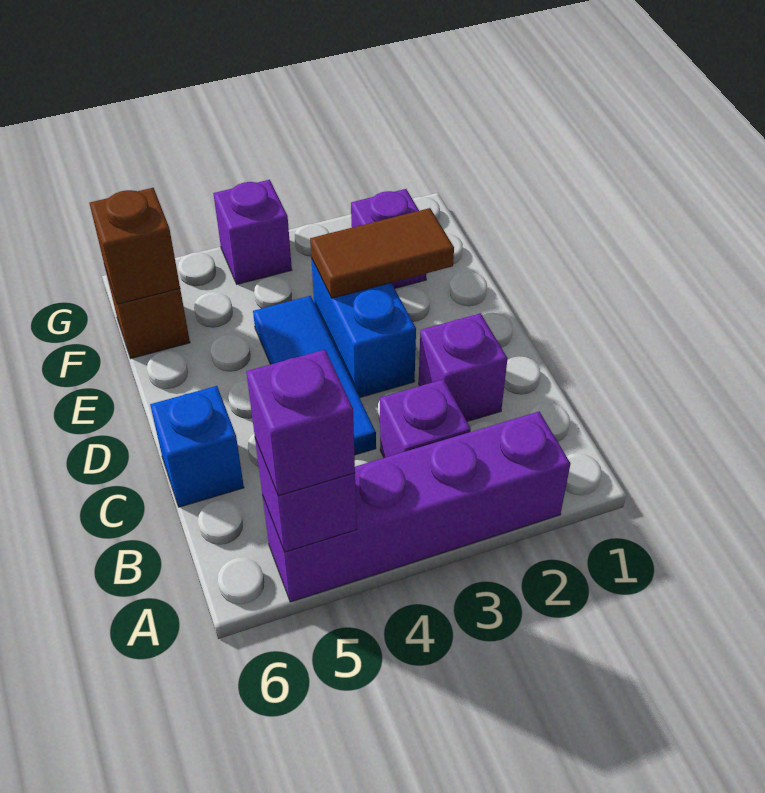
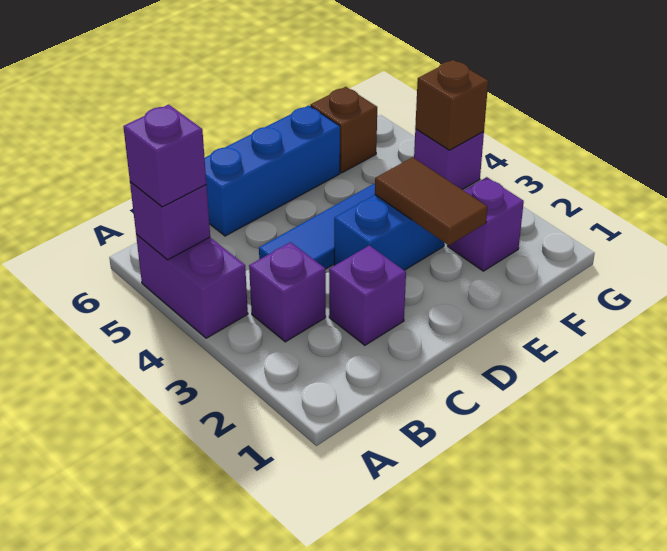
purple brick A2:A5 level 1 -> purple brick A4:A5 level 1
blue brick C6 level 1 -> blue brick C6:E6 level 1
brown brick F6 level 2 -> brown brick G4 level 2

